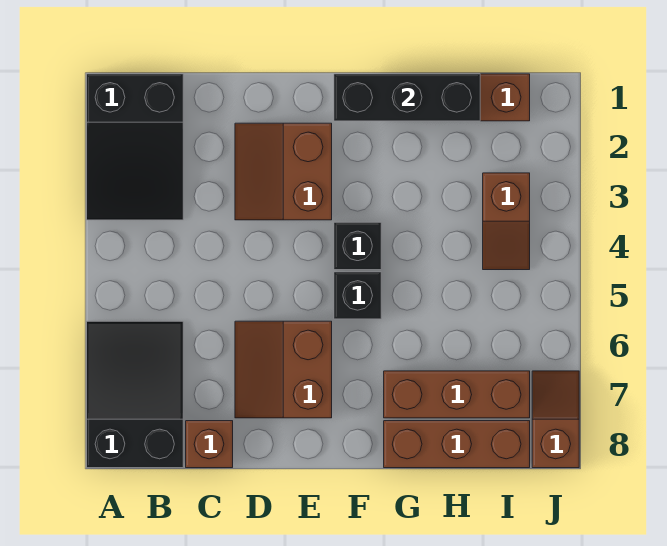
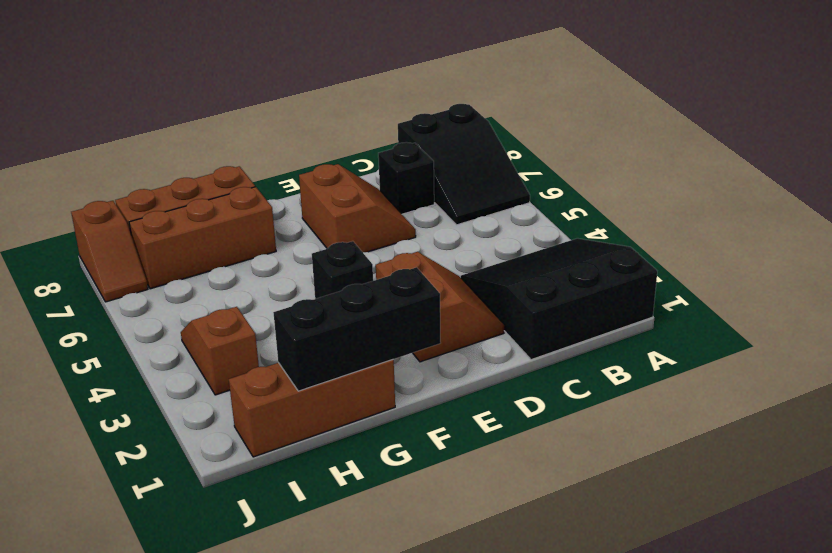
black slope A1:B3 level 1 top 1 -> black slope A1:C3 level 1 top 1
brown brick C8 level 1 -> none
black brick F5 level 1 -> black brick C7 level 1

